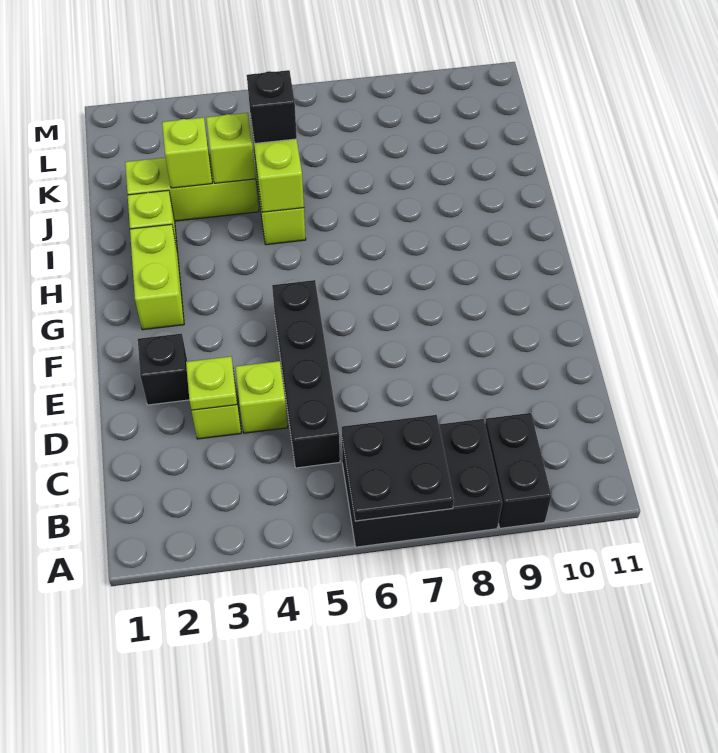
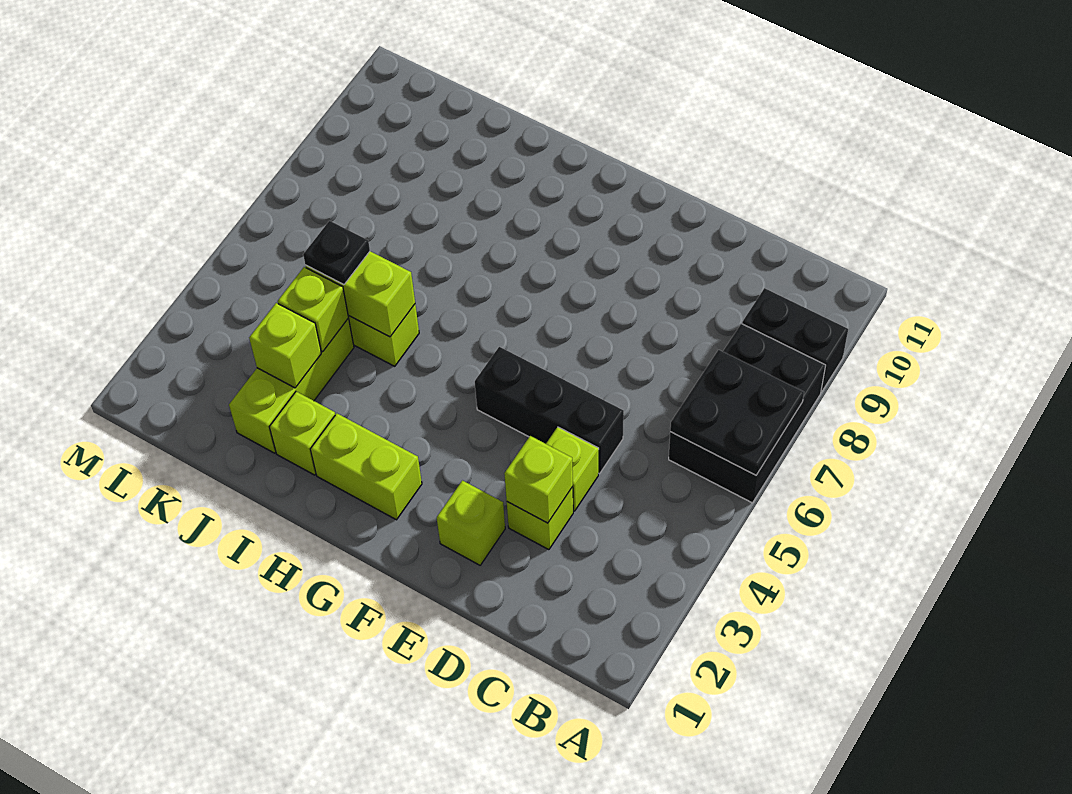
black brick C5:F5 level 1 -> black brick D5:F5 level 1
lime plate D3 level 2 -> lime brick D3 level 2
black brick E2 level 1 -> lime brick E2 level 1
black brick J5 level 3 -> black plate J5 level 3

